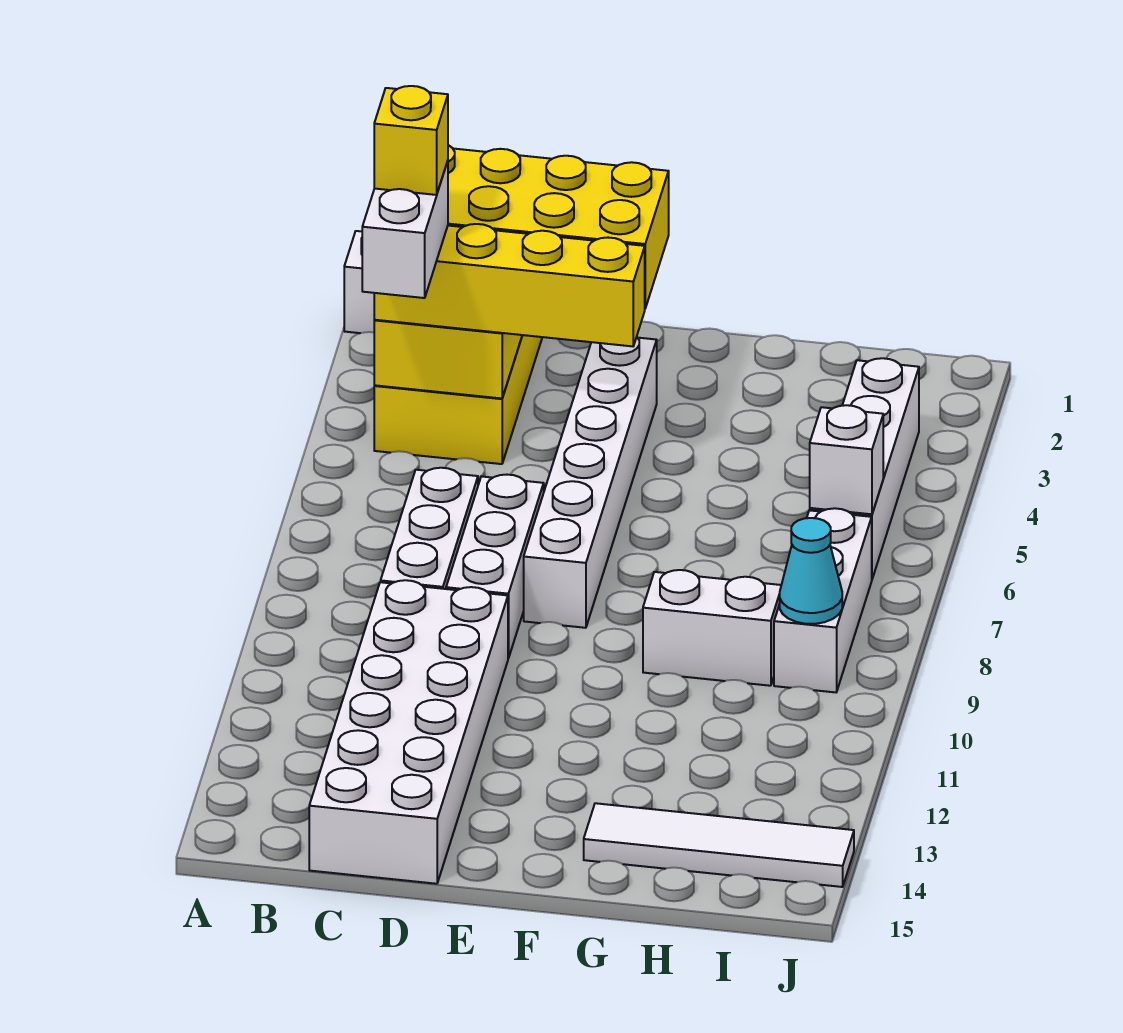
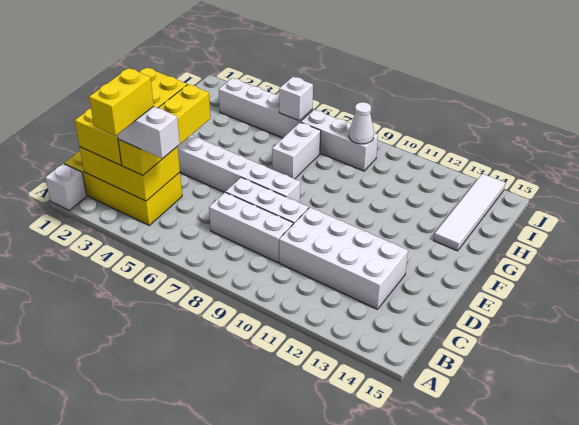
yellow brick B4 level 5 -> yellow brick A4:B4 level 5
white brick C10:D15 level 1 -> white brick C10:D13 level 1
white brick G9:H9 level 1 -> white brick G7:H7 level 1
cyan cone I9 level 2 -> white cone I9 level 2

